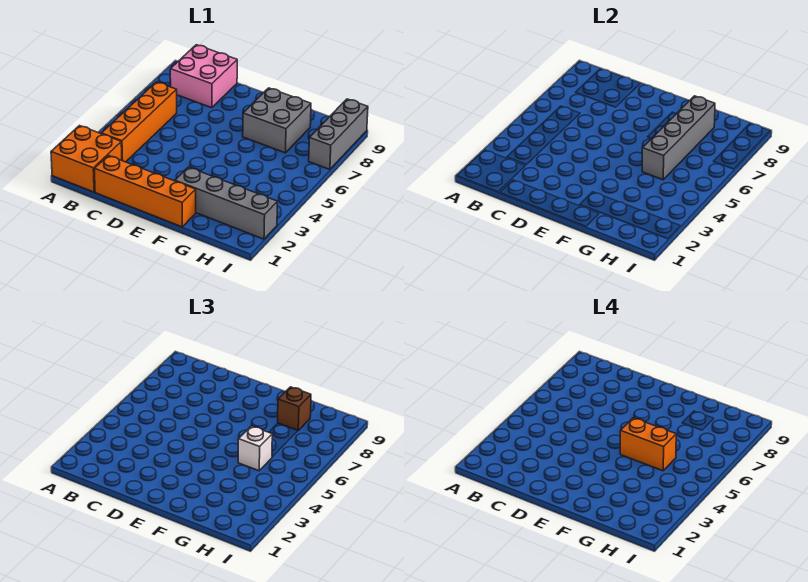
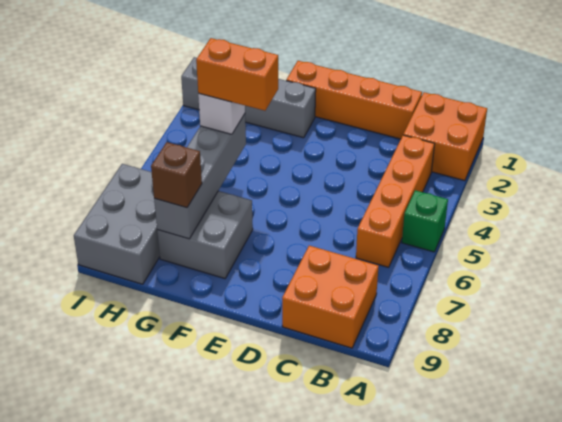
none -> green brick A5 level 1
pink brick B8:C9 level 1 -> orange brick B8:C9 level 1
grey brick I7:I9 level 1 -> grey brick H7:I9 level 1

